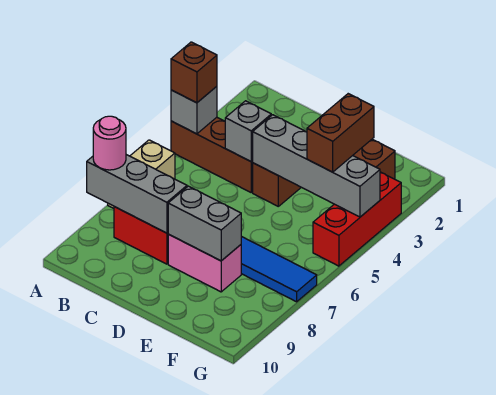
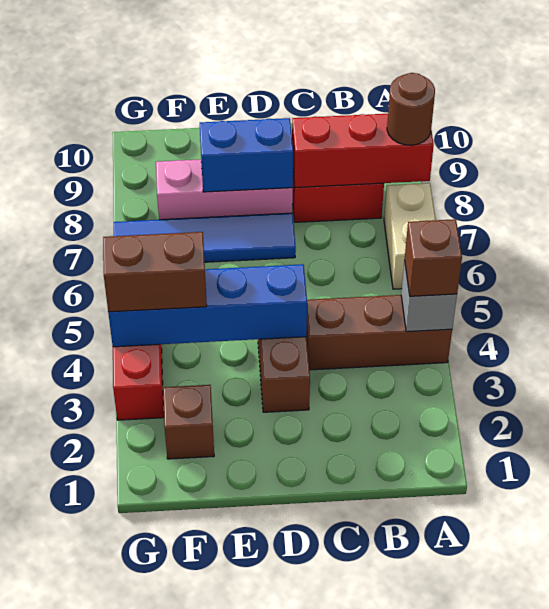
grey brick A8:C8 level 2 -> red brick A8:C8 level 2
pink round brick A8 level 3 -> brown round brick A8 level 3
grey brick C4 level 2 -> none
grey brick D4:G4 level 2 -> blue brick D4:G4 level 2
pink brick D8:E8 level 1 -> pink brick D8:F8 level 1
grey brick D8:E8 level 2 -> blue brick D8:E8 level 2
brown brick F3:F4 level 3 -> brown brick F4:G4 level 3

